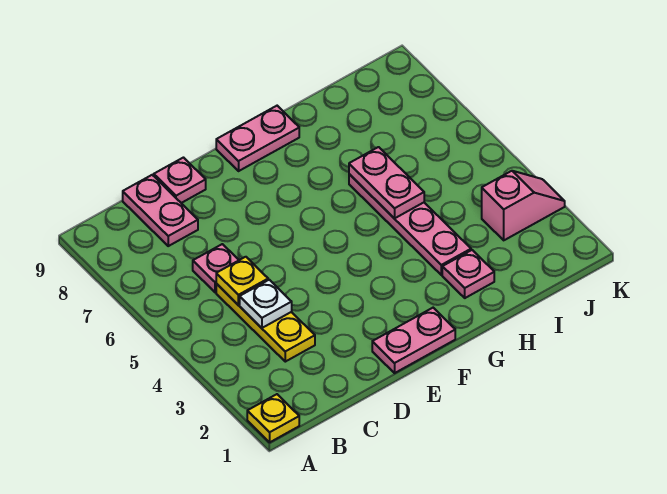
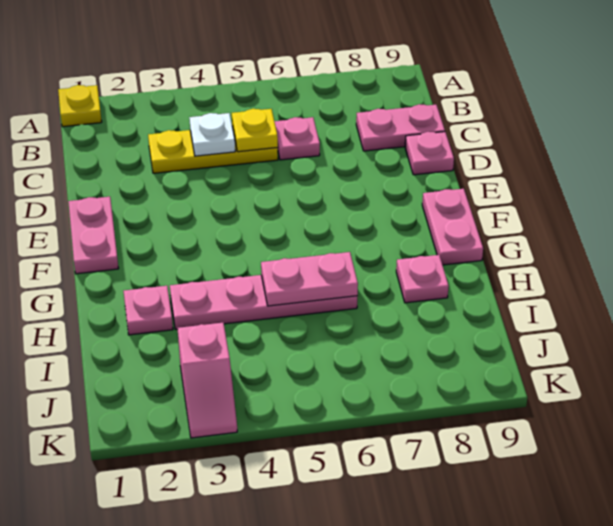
none -> pink plate H8 level 1

